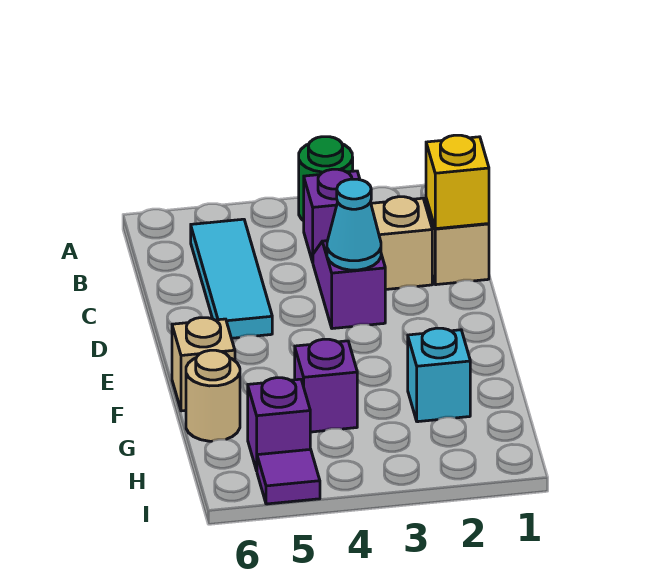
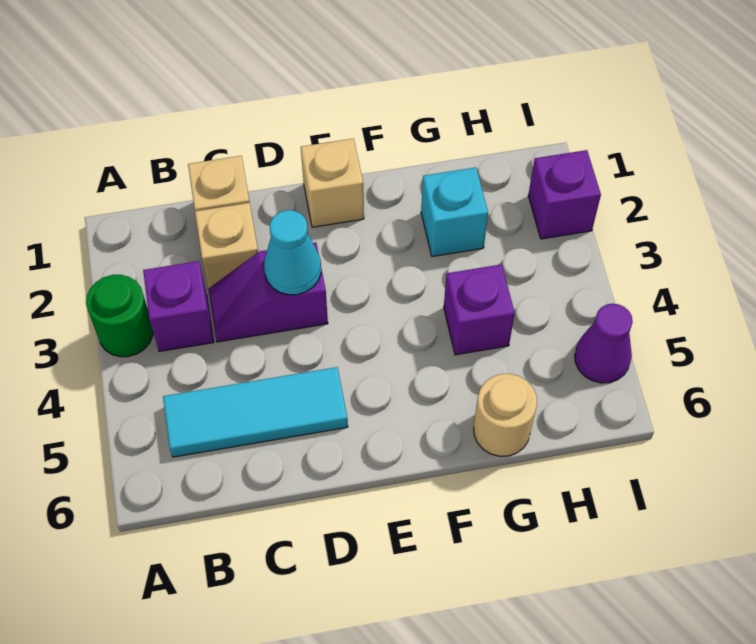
yellow brick C1 level 2 -> none
tan brick F6 level 1 -> tan brick E1 level 1
purple brick H5 level 1 -> purple brick I2 level 1
purple tile I5 level 1 -> purple cone I5 level 1

